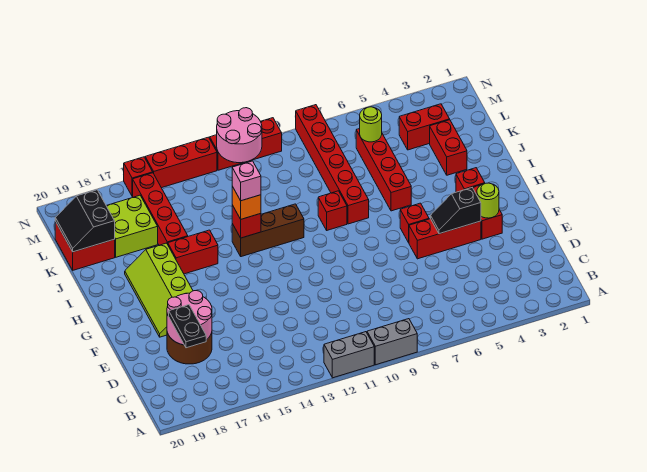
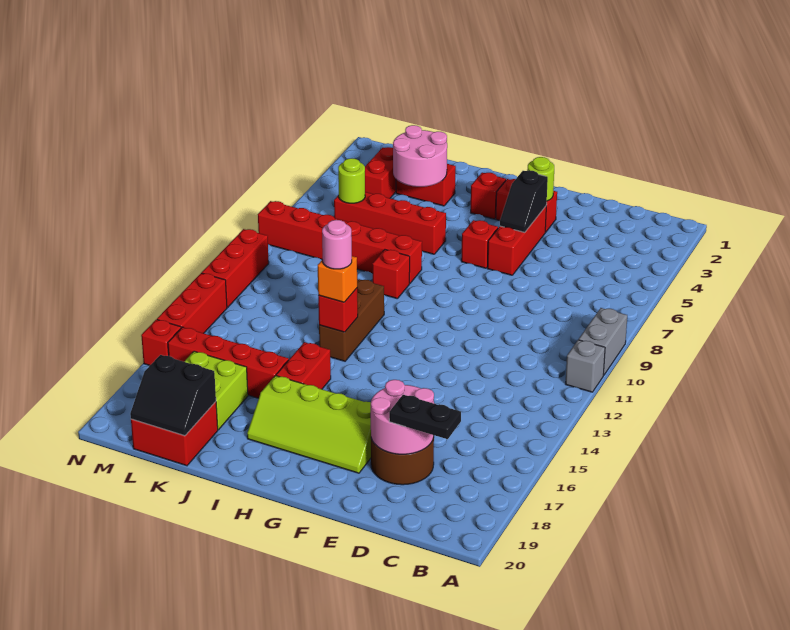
grey brick A11:A12 level 1 -> grey brick A11 level 1
pink brick I13 level 4 -> pink round brick I13 level 4
pink round brick M11:N12 level 2 -> pink round brick J3:K4 level 2

